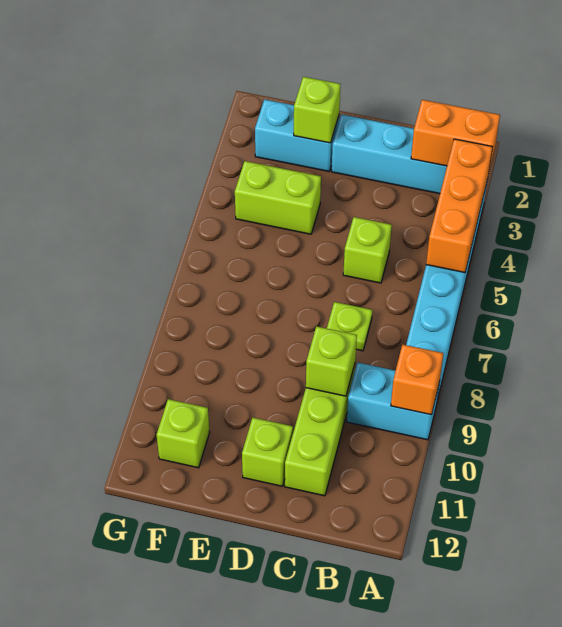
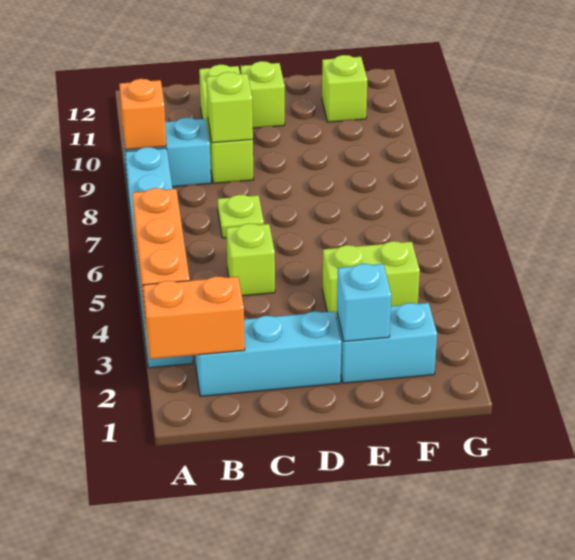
lime brick E2 level 2 -> cyan brick E2 level 2

